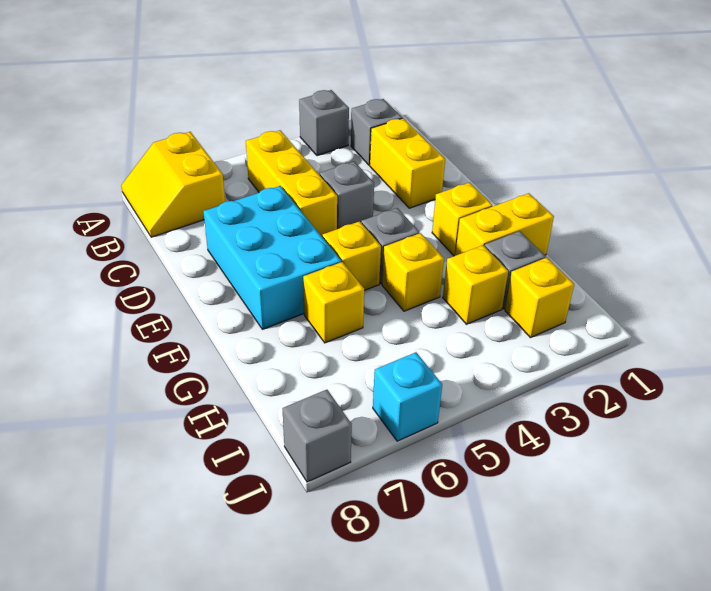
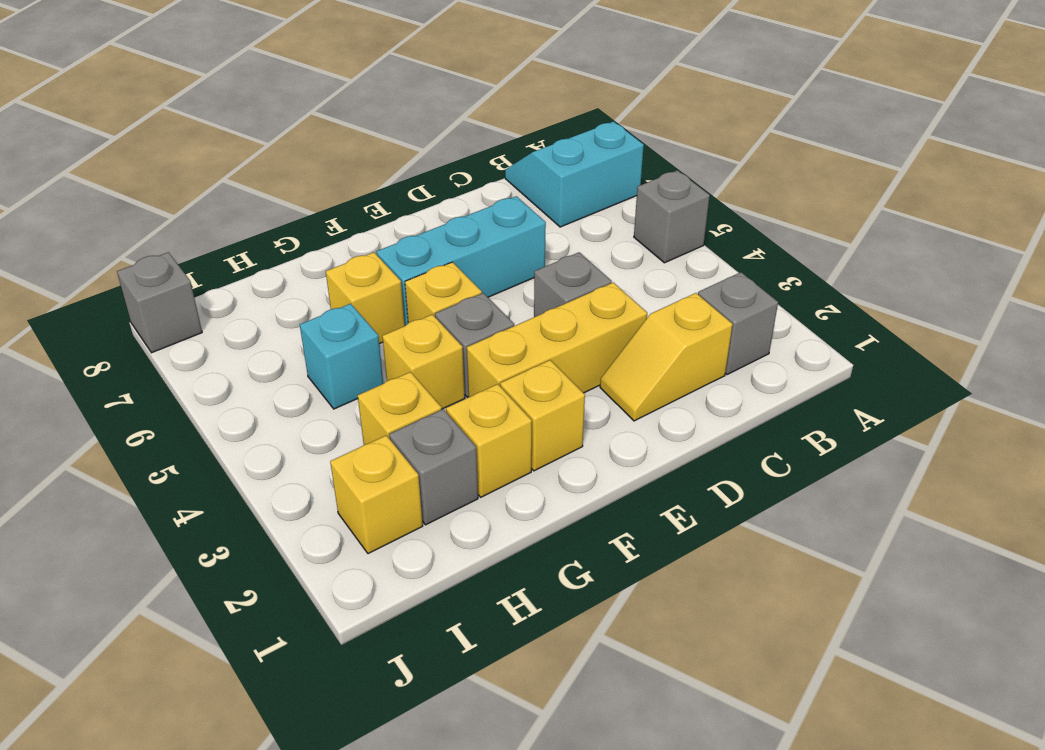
grey brick A3 level 1 -> grey brick A5 level 1
yellow slope A7:B8 level 1 top 7 -> cyan slope A7:B8 level 1 top 7
yellow brick B5:D5 level 1 -> yellow brick D3:F3 level 1
yellow brick C2:D2 level 1 -> yellow slope C2:D2 level 1 top C
cyan brick D6:F7 level 1 -> cyan brick D6:F6 level 1
yellow brick G1:G2 level 1 -> yellow brick G2 level 1
cyan brick J6 level 1 -> cyan brick H5 level 1

